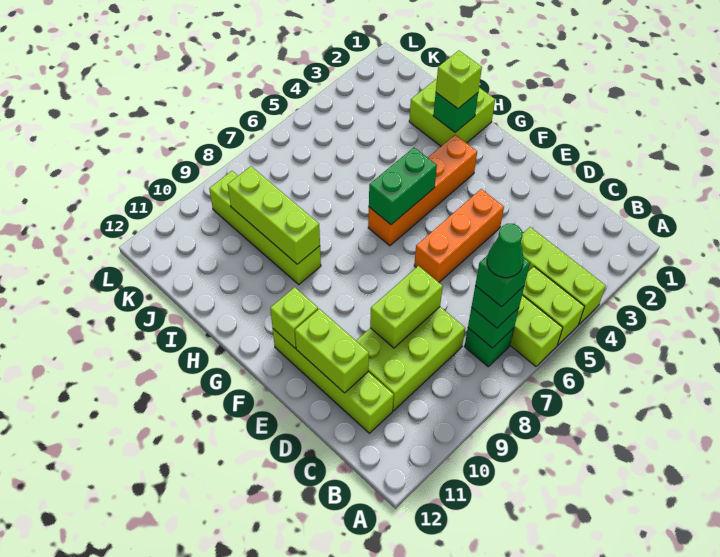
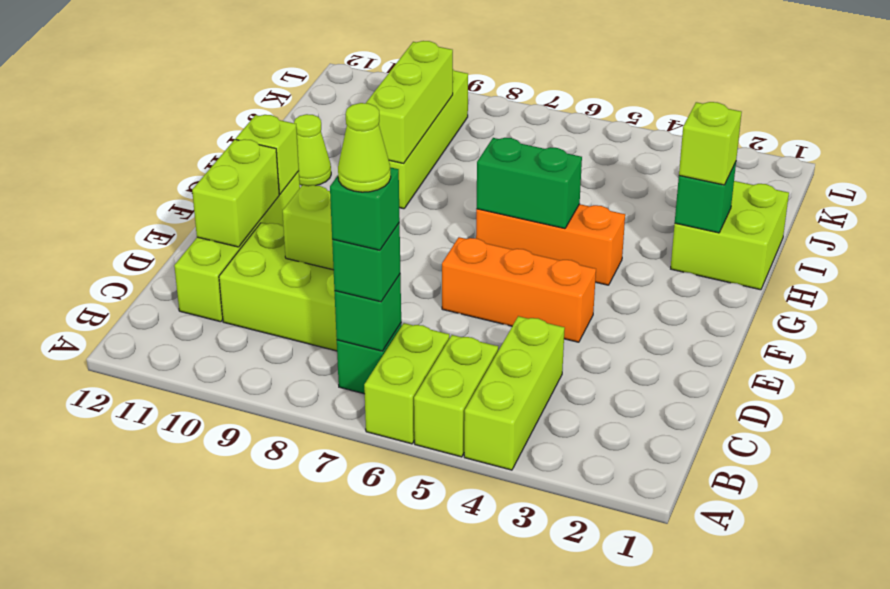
green cone B7 level 5 -> lime cone B7 level 5
orange brick G3:G6 level 1 -> orange brick G4:G6 level 1
none -> lime cone H11 level 1

